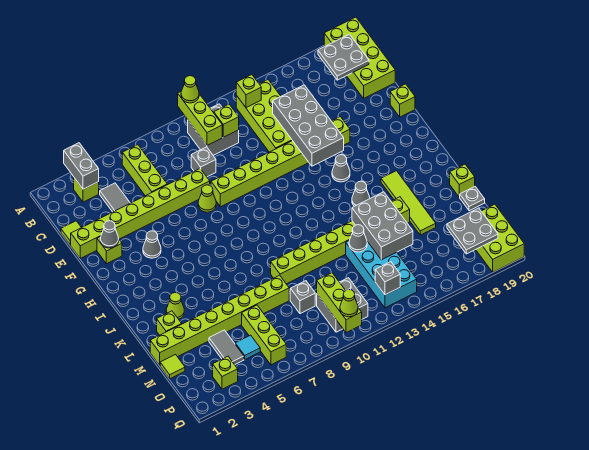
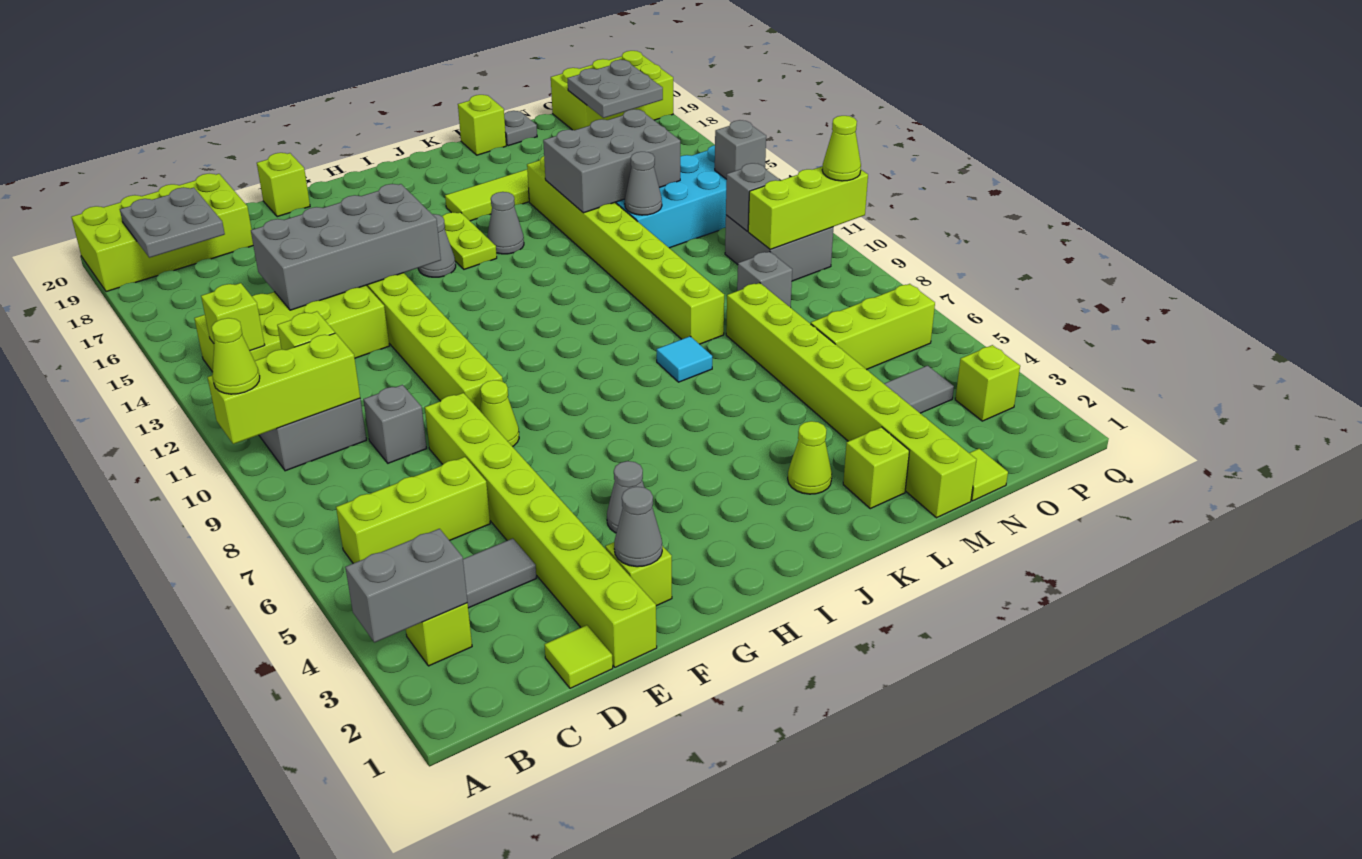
none -> lime plate I15:I16 level 1
cyan tile O5 level 1 -> cyan tile K8 level 1
none -> grey brick O11 level 2

